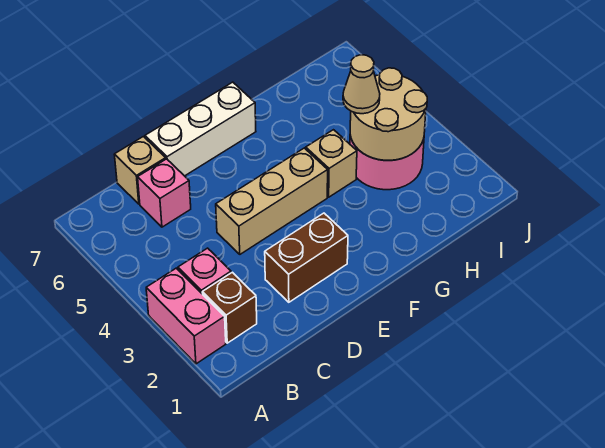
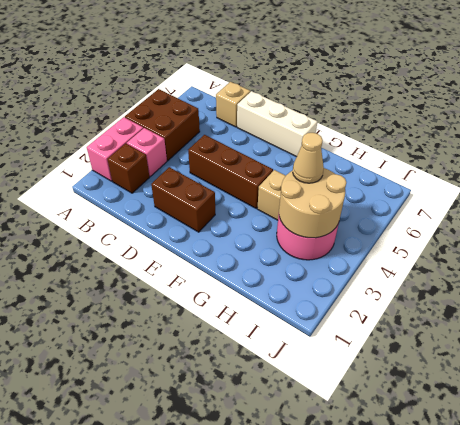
none -> brown brick A4:B5 level 1
pink brick C6 level 1 -> none
tan brick D4:F4 level 1 -> brown brick D4:F4 level 1

